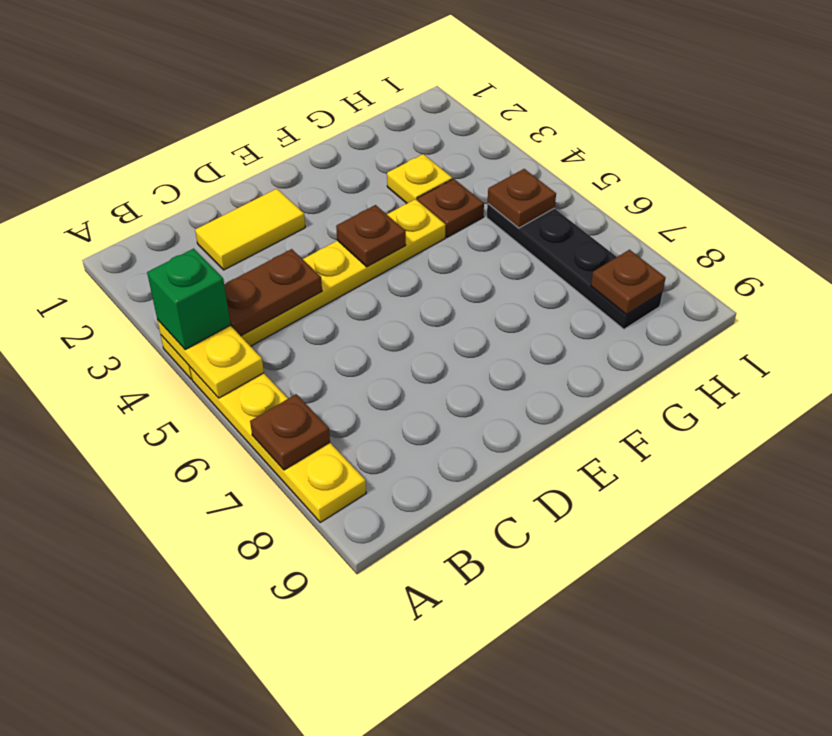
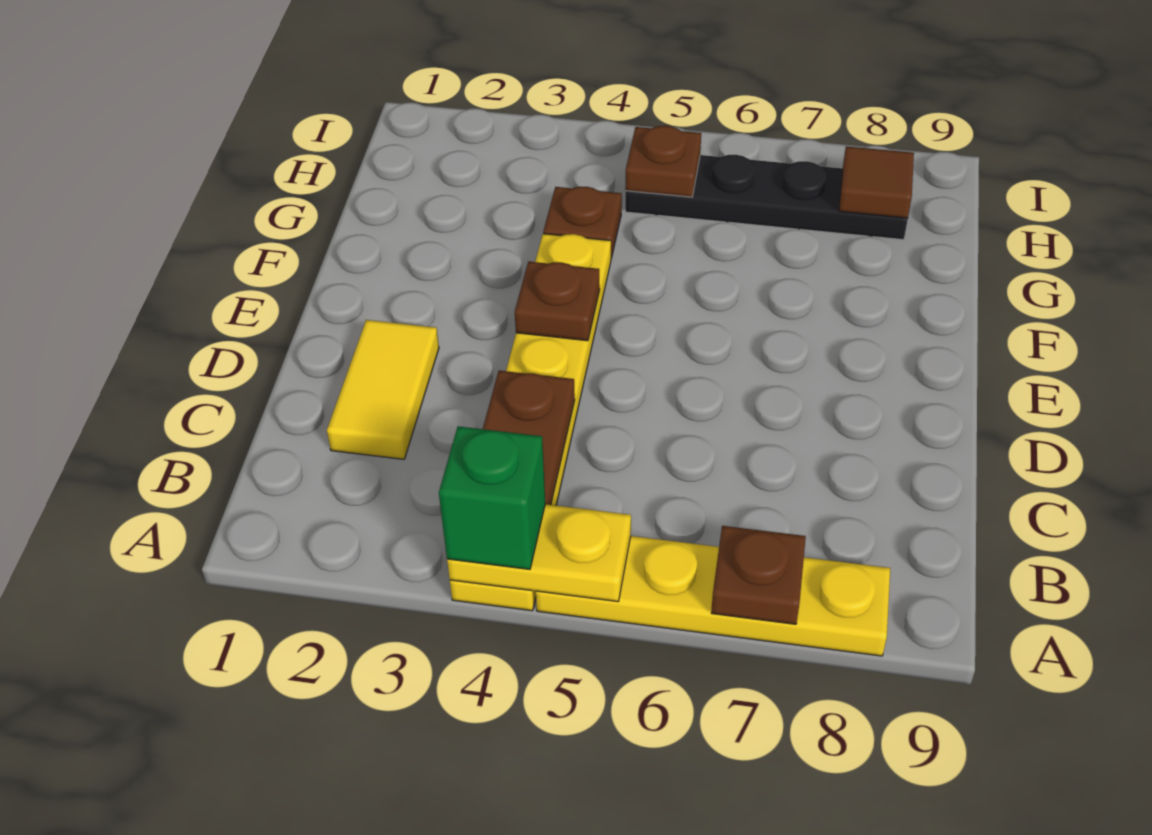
yellow plate G3 level 1 -> none
brown plate H8 level 2 -> brown tile H8 level 2

